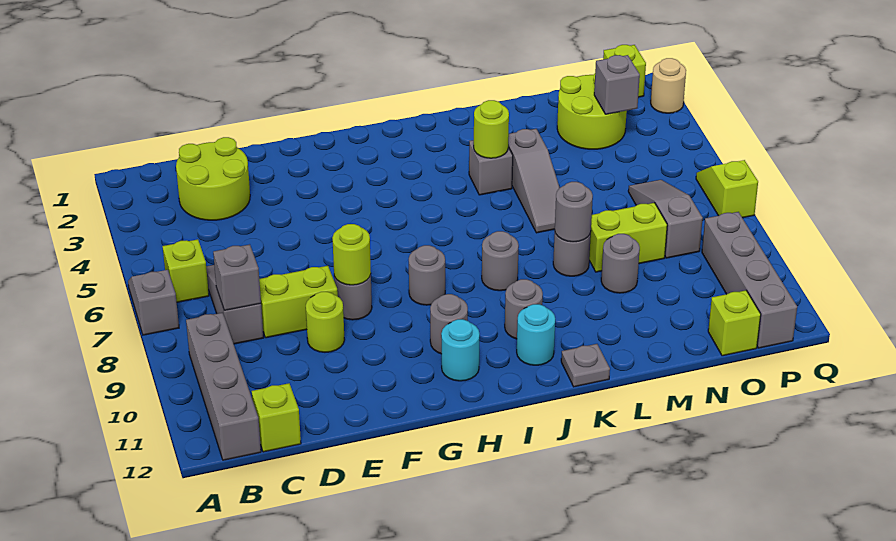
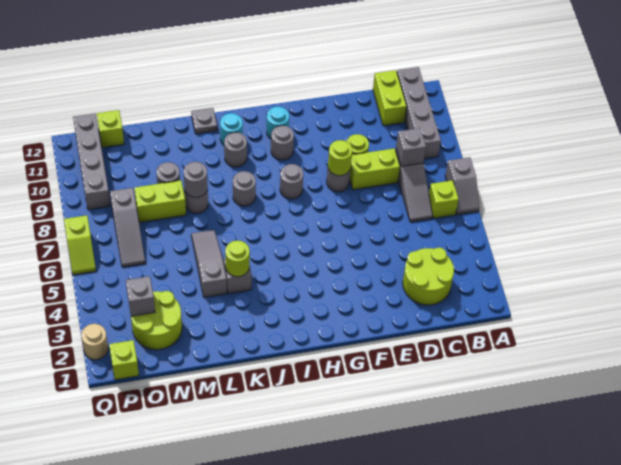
lime brick C12 level 1 -> lime brick C11:C12 level 1

